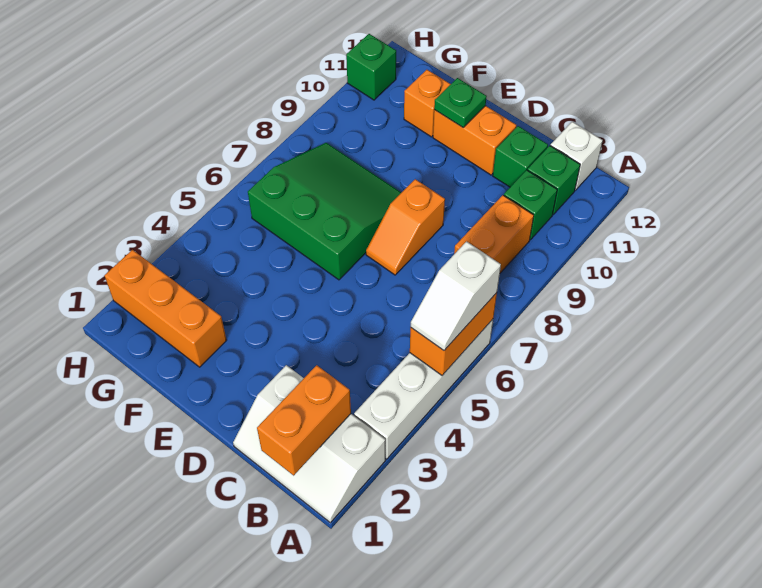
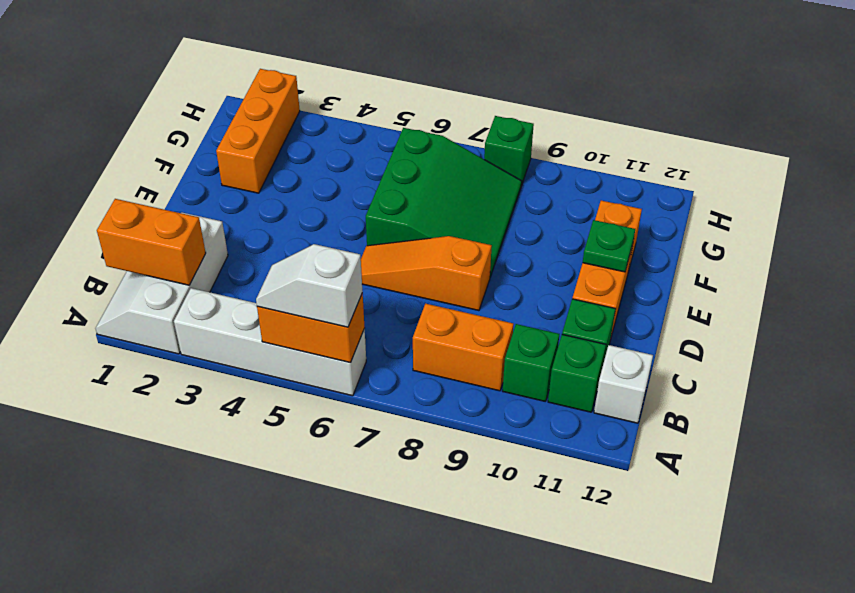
orange slope D7:D8 level 1 top 8 -> orange slope D6:D8 level 1 top 8
green brick H11 level 1 -> green brick H8 level 1

